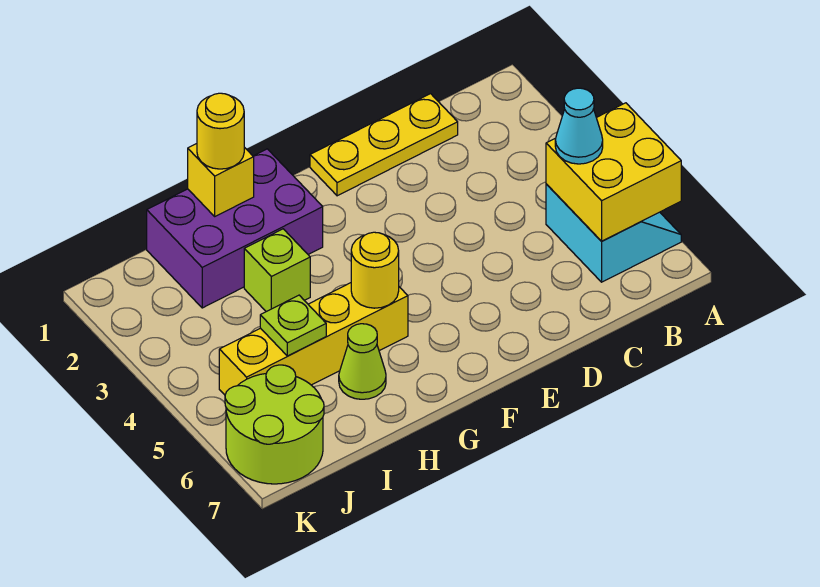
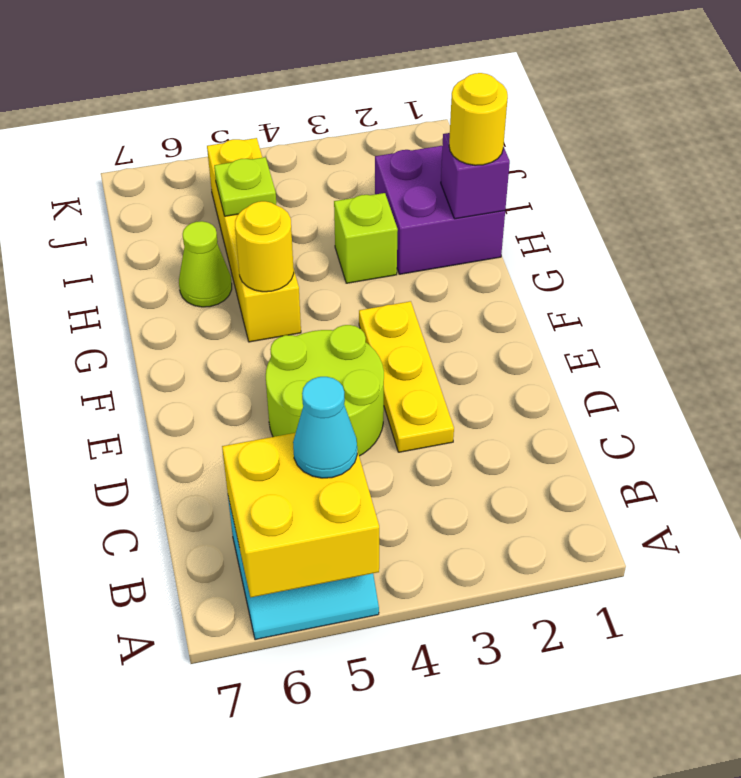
yellow plate C1:E1 level 1 -> yellow plate D3:F3 level 1
purple brick G1:I2 level 1 -> purple brick H1:I2 level 1
yellow brick H1 level 2 -> purple brick H1 level 2
lime round brick J6:K7 level 1 -> lime round brick D4:E5 level 1

